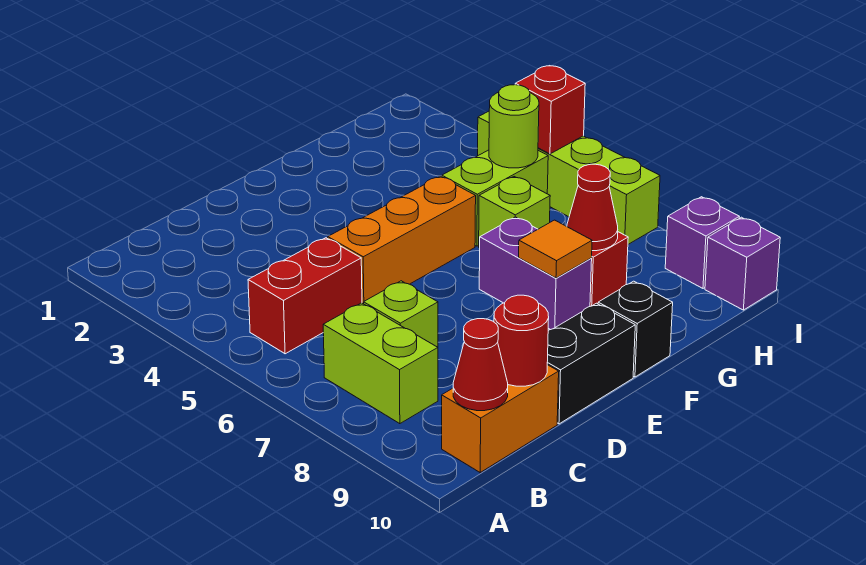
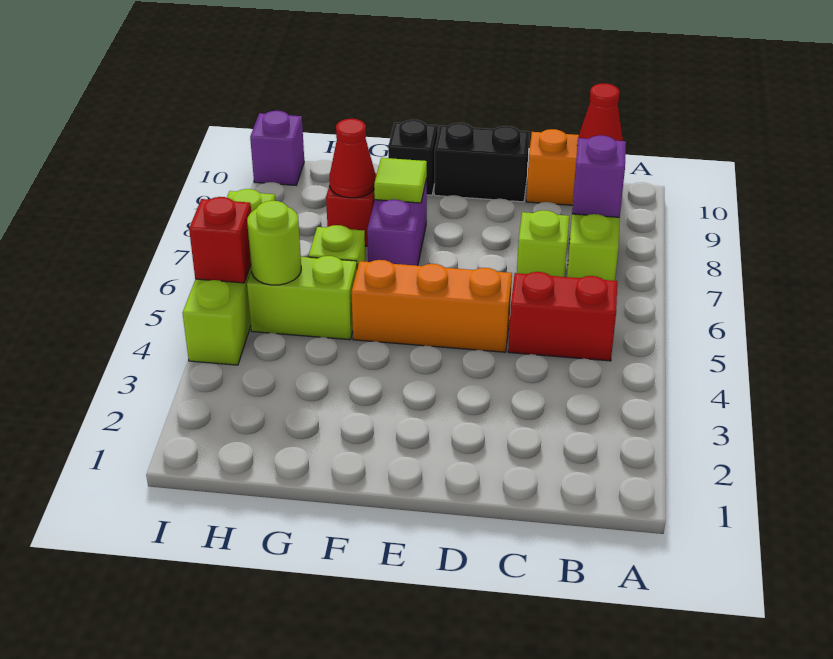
red round brick C10 level 2 -> none
orange tile F8 level 2 -> lime tile F8 level 2
purple brick I9 level 1 -> purple brick B8 level 2

